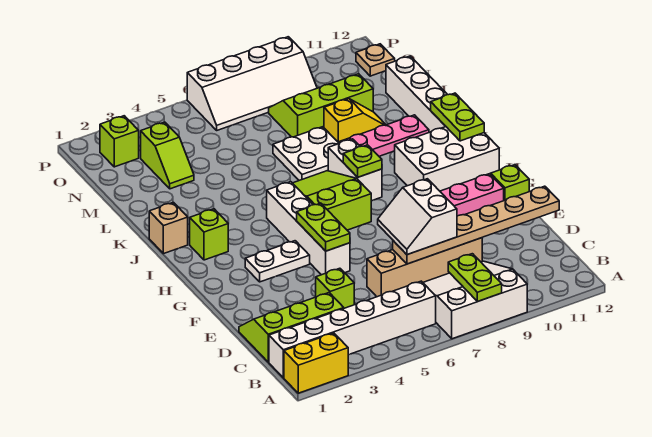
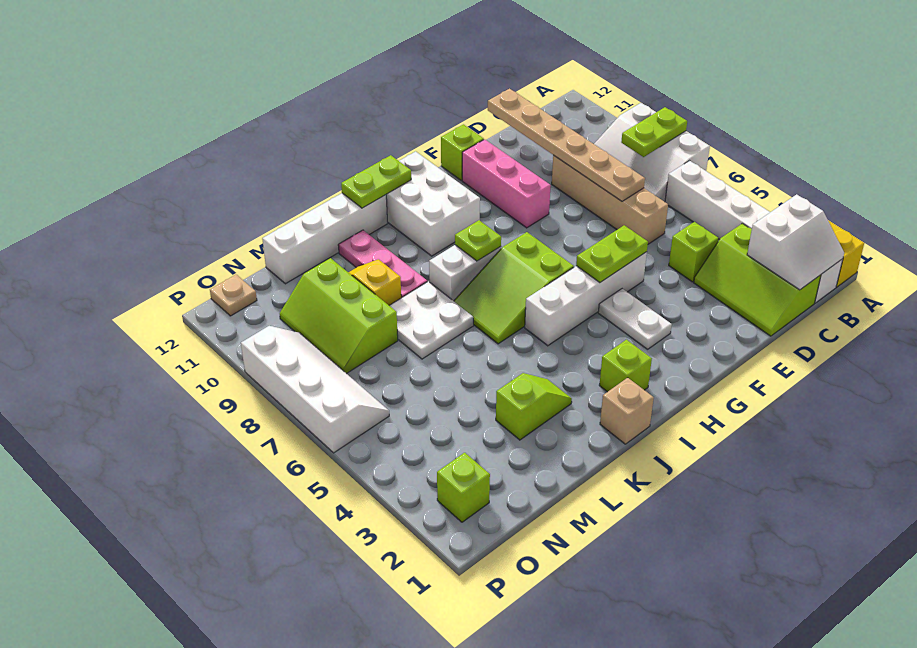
white slope D7:E8 level 3 top 8 -> white slope B1:C2 level 2 top 2
lime slope M3:N3 level 1 top N -> lime slope K3:L3 level 1 top L

